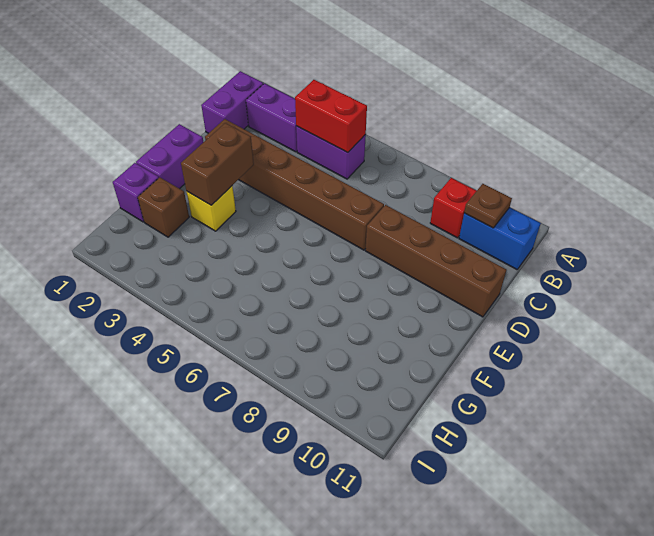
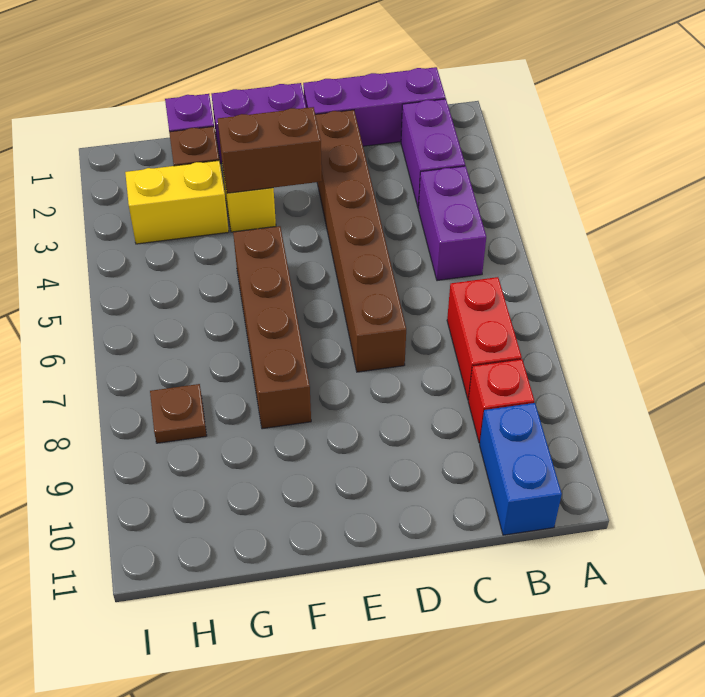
purple brick B1:C1 level 1 -> purple brick B1:D1 level 1
red brick B4:B5 level 2 -> red brick B7:B8 level 1
brown plate B10 level 2 -> brown plate H8 level 1
brown brick D8:D11 level 1 -> brown brick F5:F8 level 1
none -> yellow brick G3:H3 level 1

